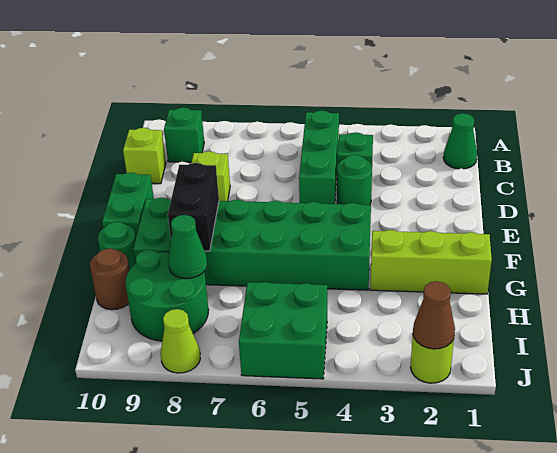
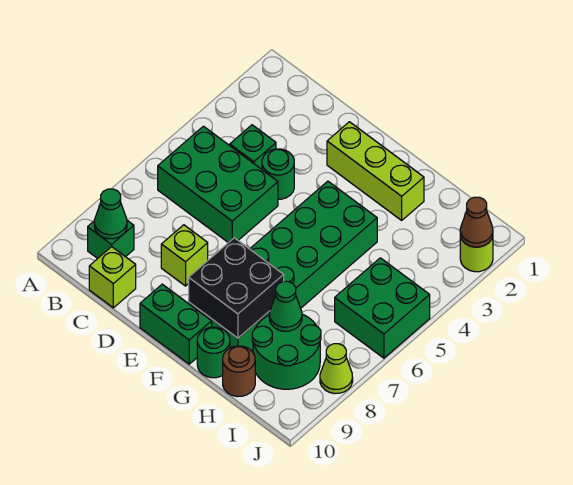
green cone B1 level 1 -> green cone B9 level 2
green brick B5:D5 level 1 -> green brick B5:D6 level 1
black brick F8:G8 level 2 -> black brick F8:G9 level 2
lime brick G1:G3 level 1 -> lime brick E2:G2 level 1

